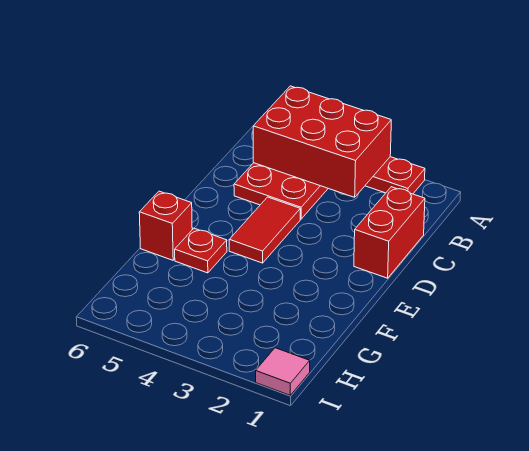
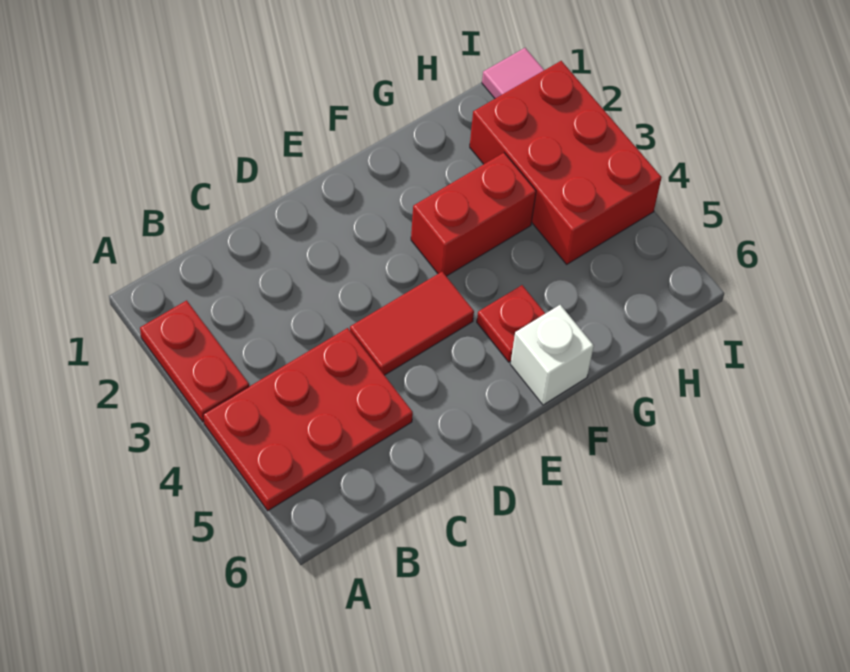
red brick A3:B5 level 2 -> red brick H2:I4 level 1
red brick C1:D1 level 1 -> red brick F3:G3 level 1
red brick F6 level 1 -> white brick F6 level 1

